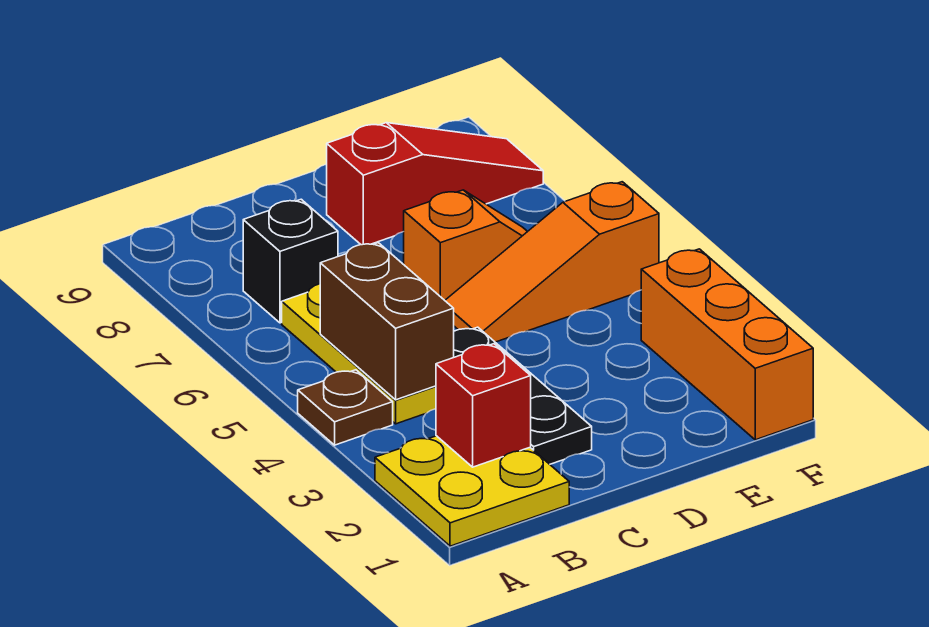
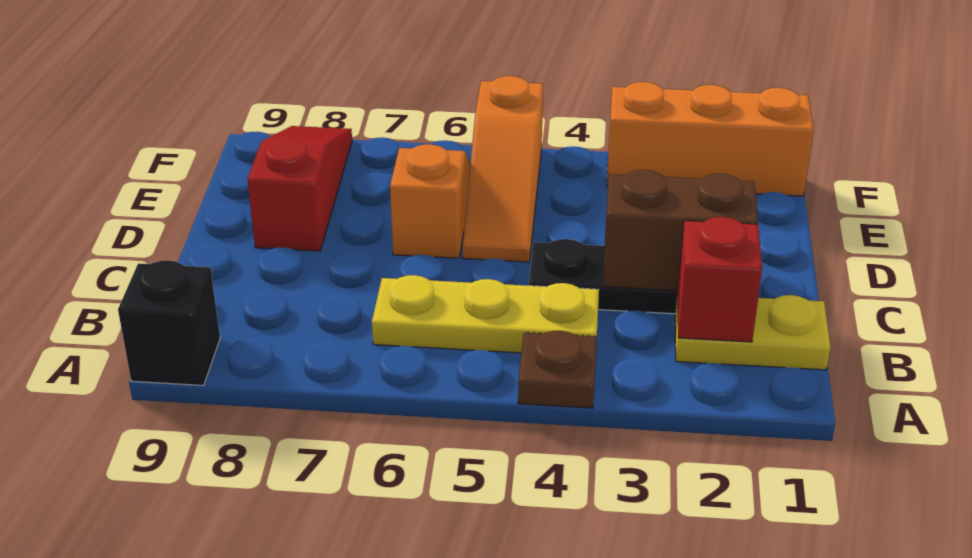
yellow plate A1:B2 level 1 -> yellow plate B1:B2 level 1
brown brick B4:B5 level 2 -> brown brick C2:C3 level 2
black brick B7 level 1 -> black brick A9 level 1

